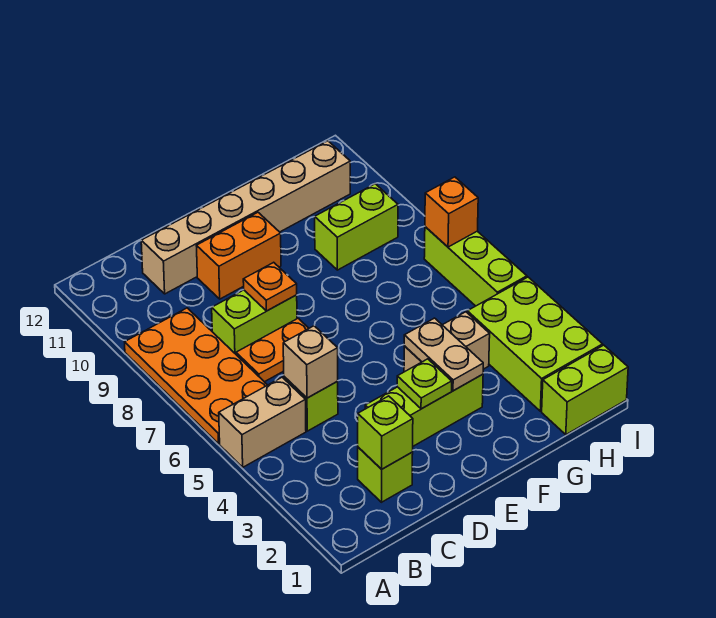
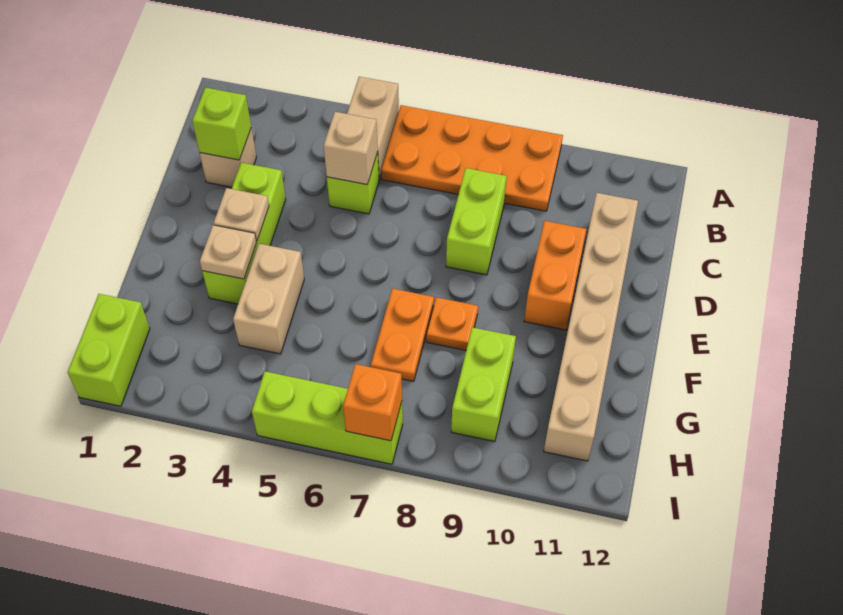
lime brick C2 level 1 -> tan brick C2 level 1
orange plate C7:D7 level 1 -> orange plate F7:G7 level 1
orange plate D8 level 2 -> orange plate F8 level 1
lime plate E3 level 2 -> tan plate E3 level 2
tan plate F3:F4 level 2 -> tan plate F3 level 2
lime brick H2:I4 level 1 -> none

